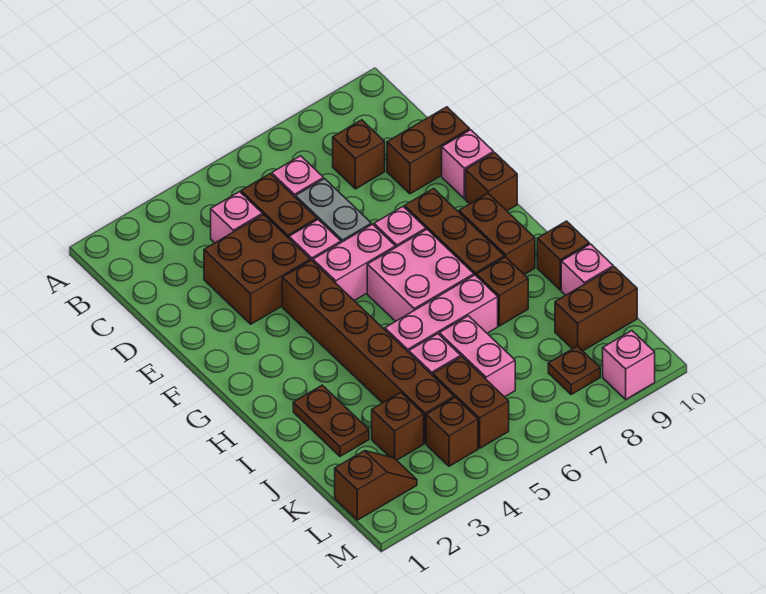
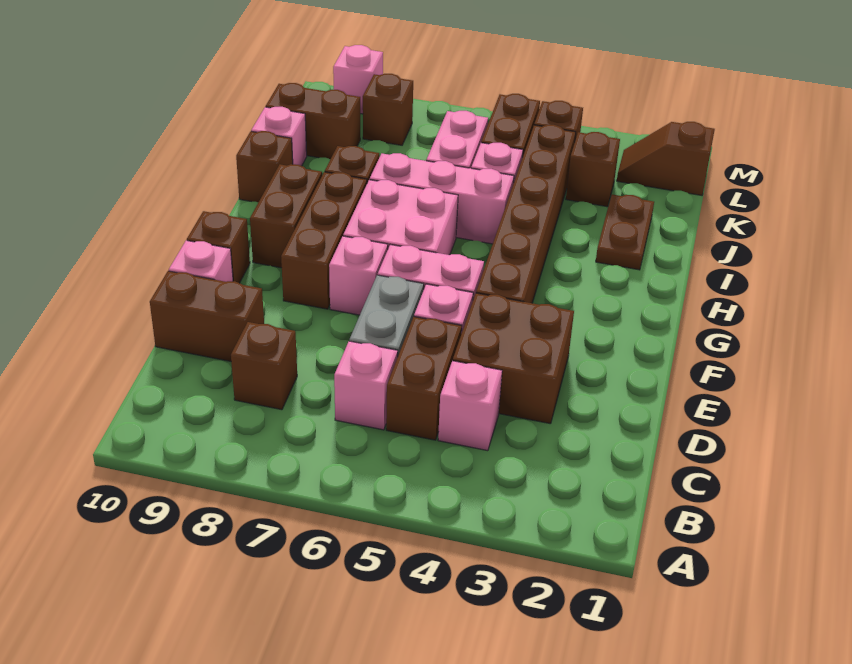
brown plate L8 level 1 -> brown brick L8 level 1

